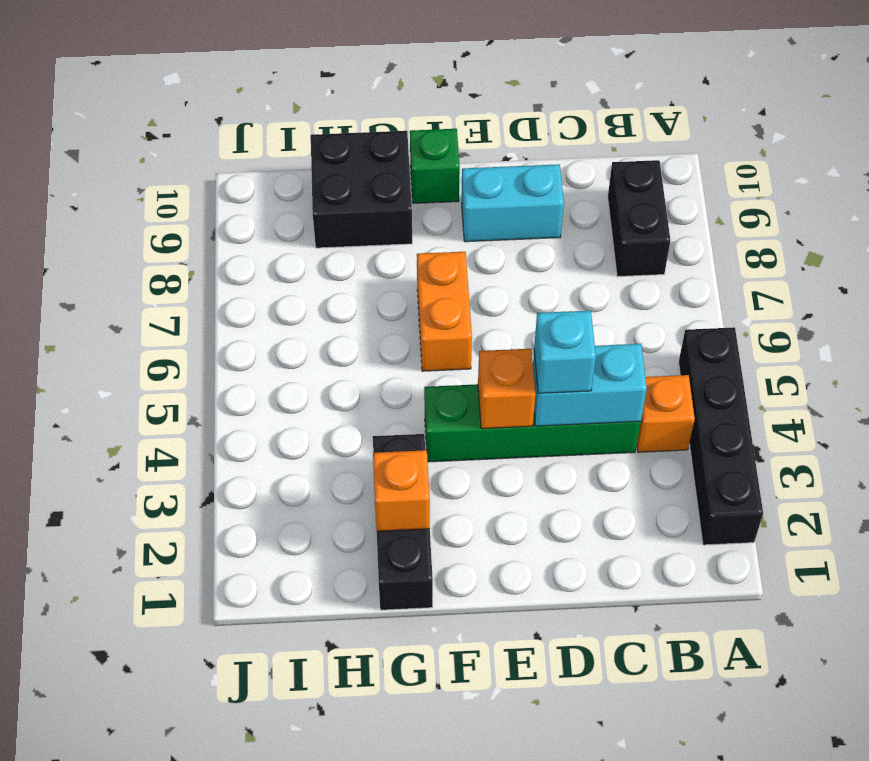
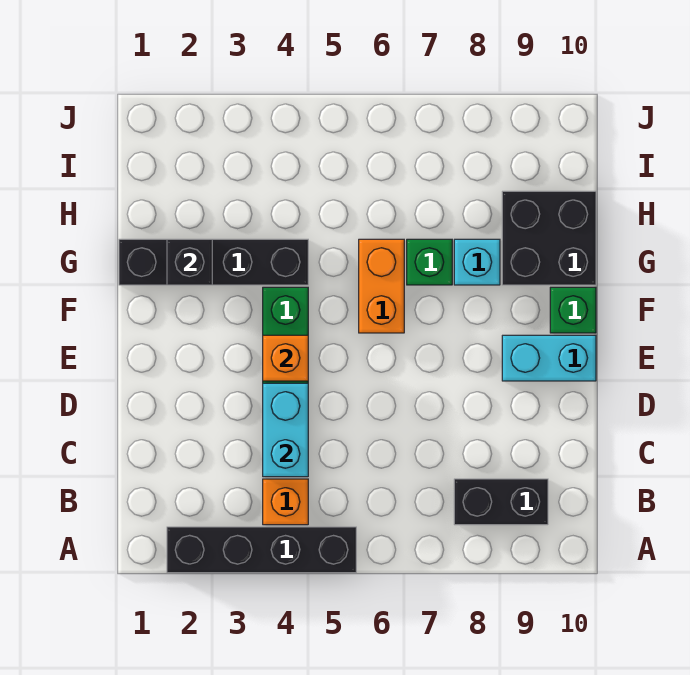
cyan brick D4 level 3 -> cyan brick G8 level 1
cyan brick D9:E9 level 1 -> cyan brick E9:E10 level 1
orange brick F6:F7 level 1 -> orange brick F6:G6 level 1
black brick G1:G3 level 1 -> black brick G1:G4 level 1
orange brick G2 level 2 -> black brick G2 level 2
none -> green brick G7 level 1

